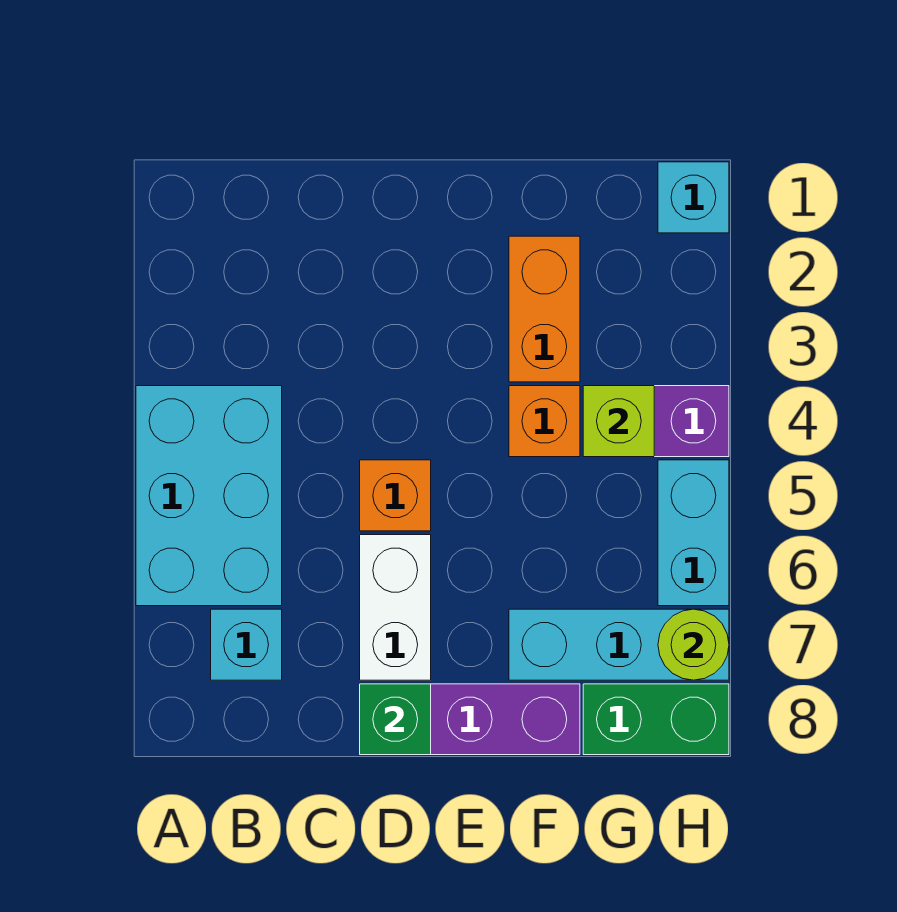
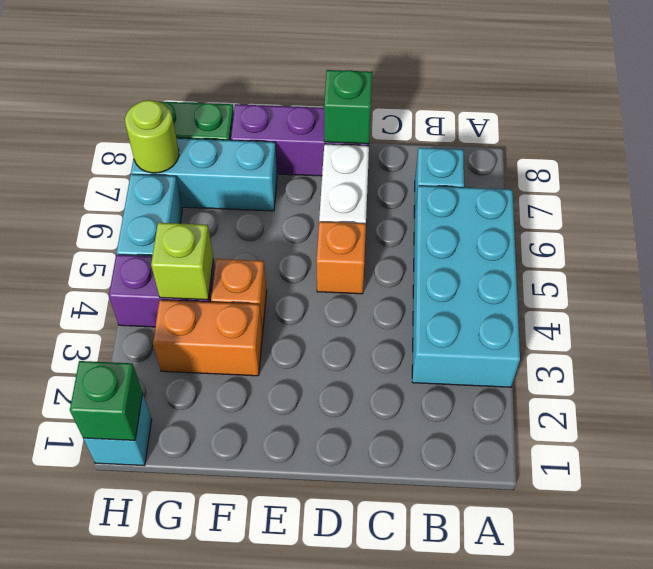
cyan brick A4:B6 level 1 -> cyan brick A3:B6 level 1
orange brick F2:F3 level 1 -> orange brick F3:G3 level 1
none -> green brick H1 level 2

